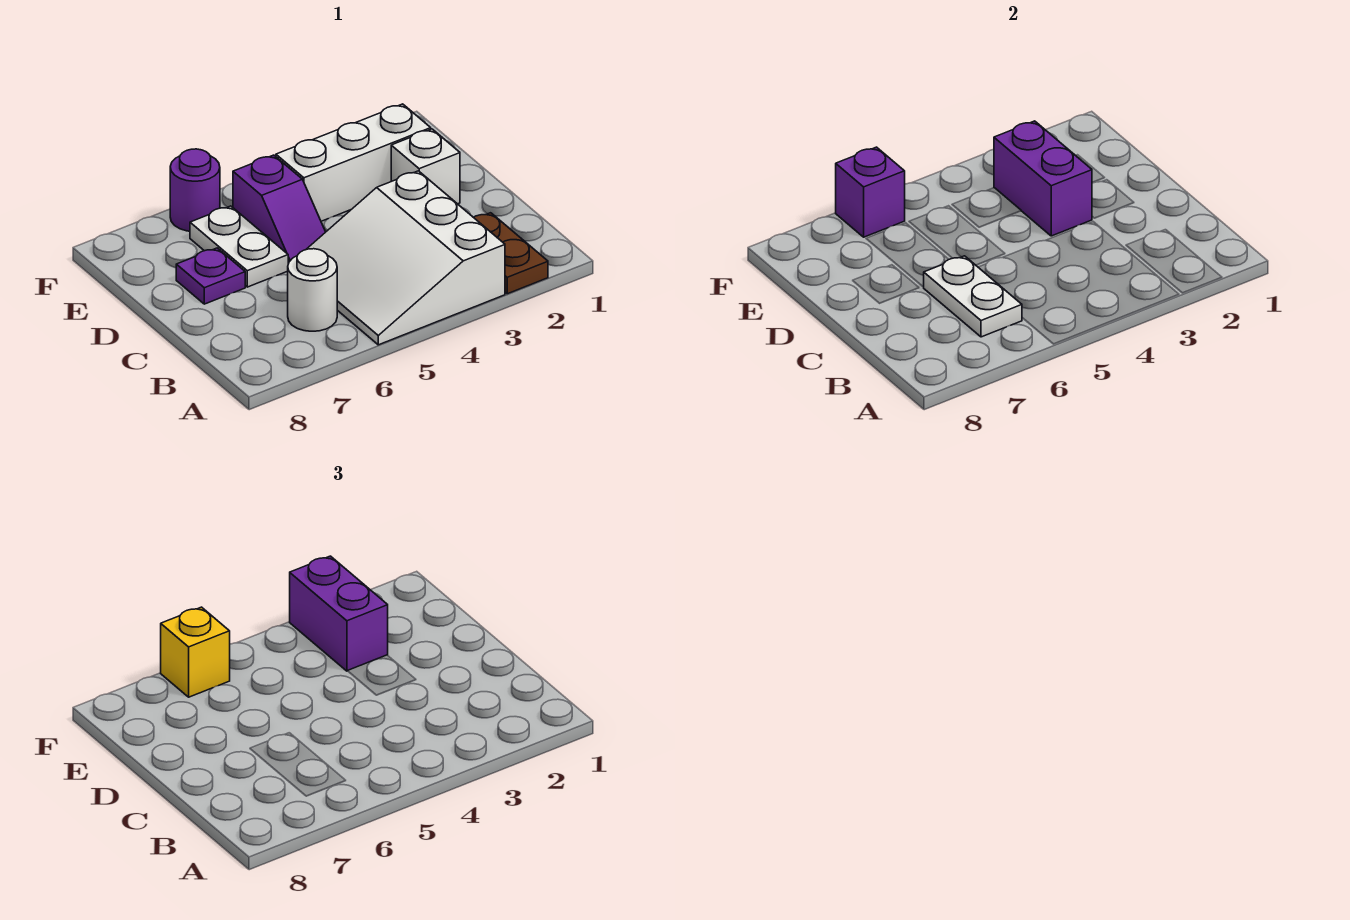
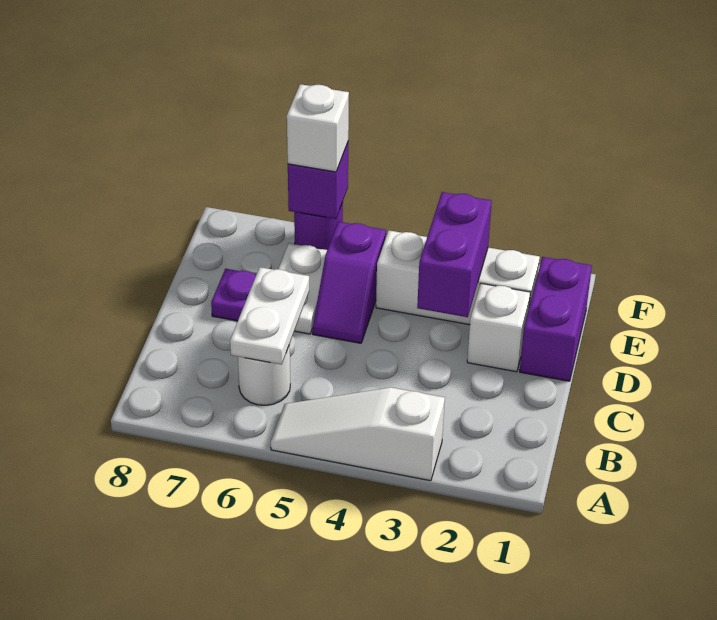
brown plate A2:B2 level 1 -> none
white slope A3:C5 level 1 top 3 -> white slope A3:A5 level 1 top 3
purple brick E3:F3 level 3 -> purple brick D1:E1 level 1
yellow brick F6 level 3 -> white brick F6 level 3

